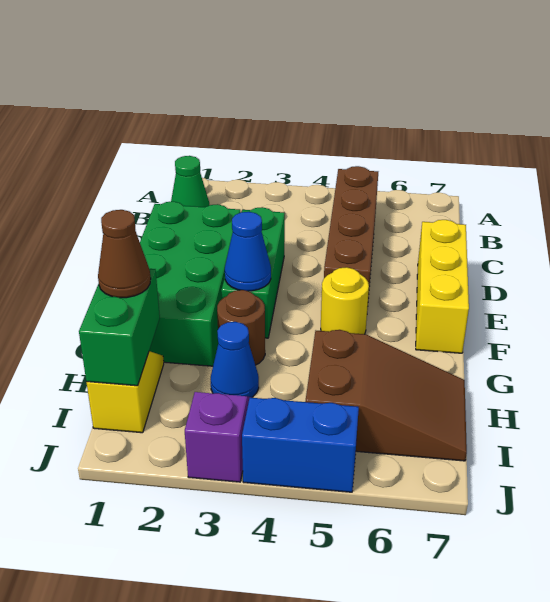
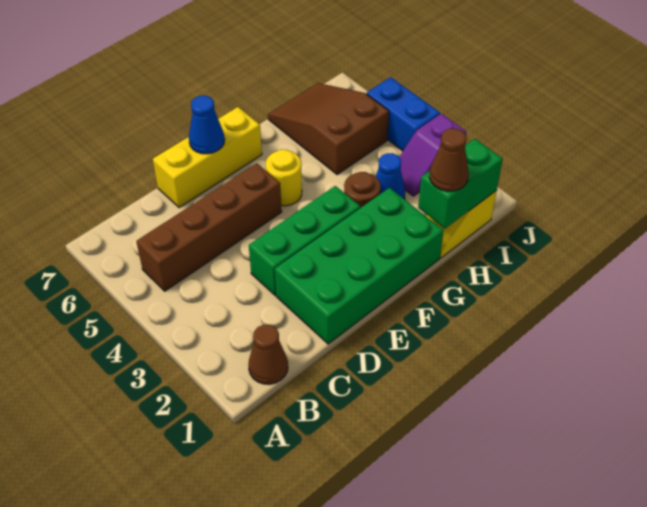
green cone B1 level 1 -> brown cone B1 level 1
blue cone F3 level 2 -> blue cone E7 level 2

